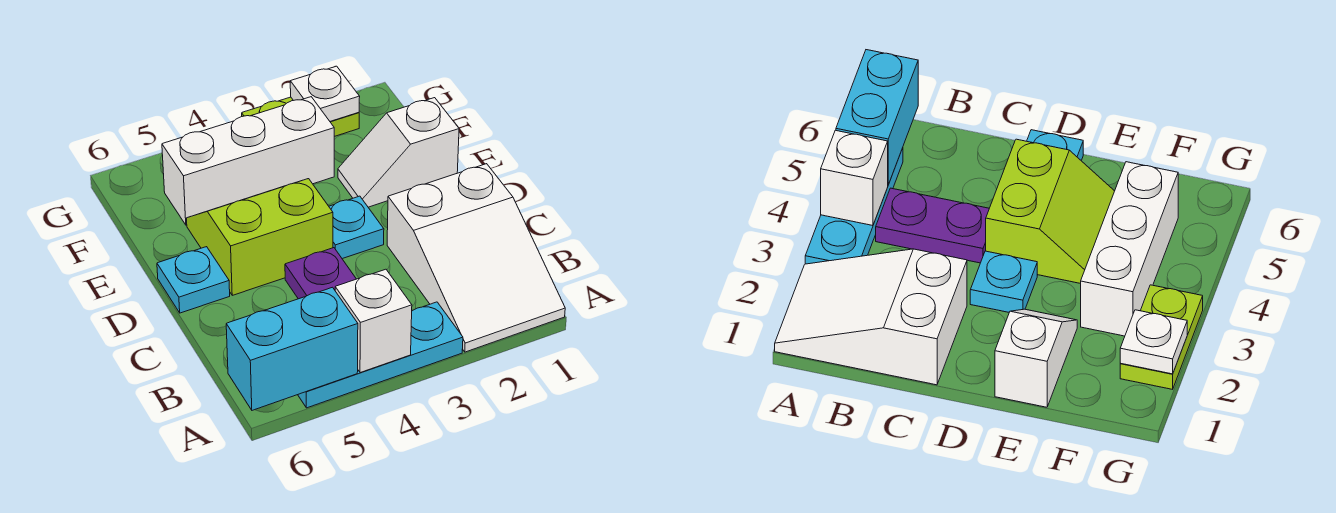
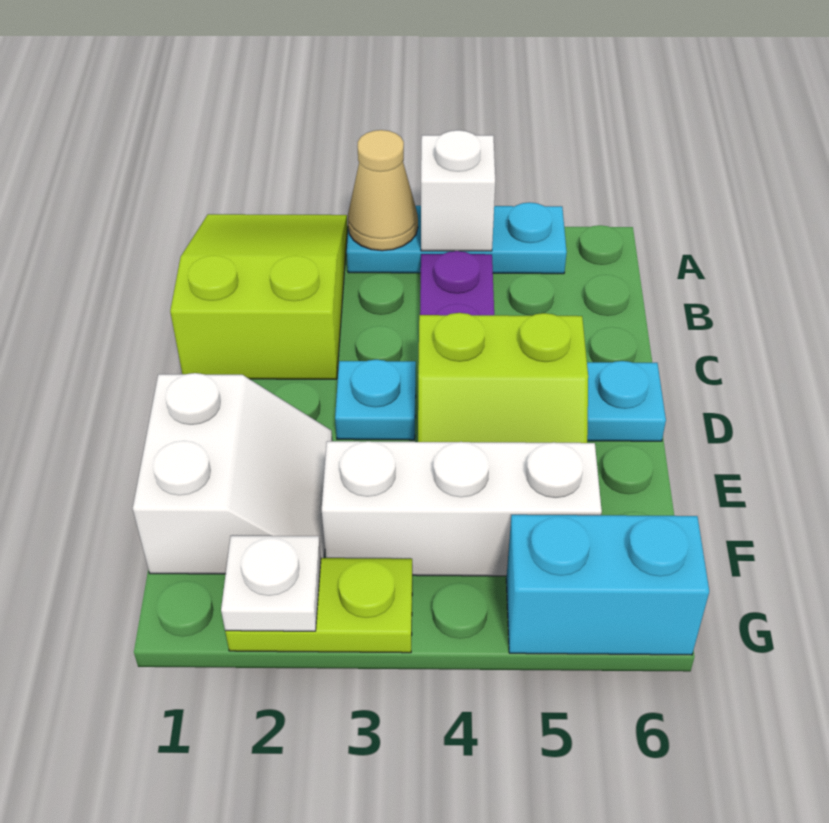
white slope A1:C2 level 1 top C -> lime slope A1:C2 level 1 top C
none -> tan cone A3 level 2
cyan brick A5:A6 level 2 -> cyan brick G5:G6 level 1
white slope E1:E2 level 1 top 1 -> white slope E1:F2 level 1 top 1

